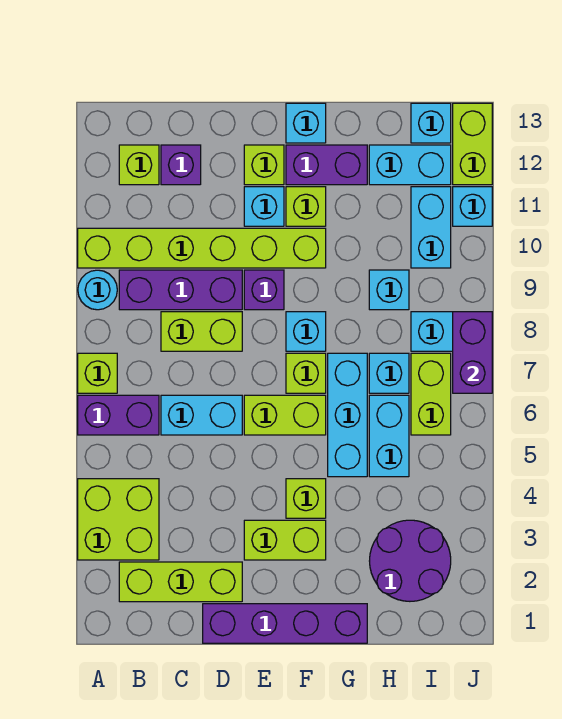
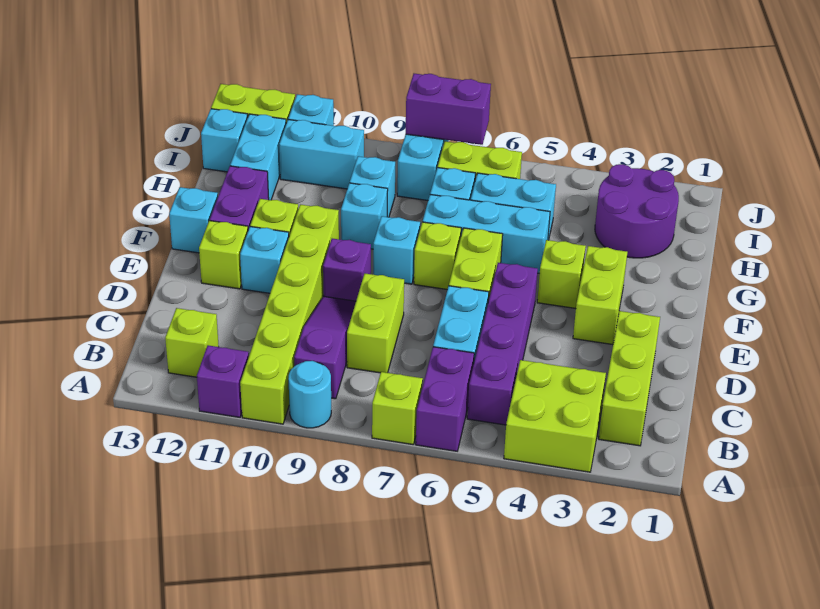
purple brick B9:D9 level 1 -> purple slope B9:D9 level 1 top B
purple brick C12 level 1 -> purple brick A11 level 1
purple brick D1:G1 level 1 -> purple brick B5:E5 level 1
none -> cyan brick G9 level 1

